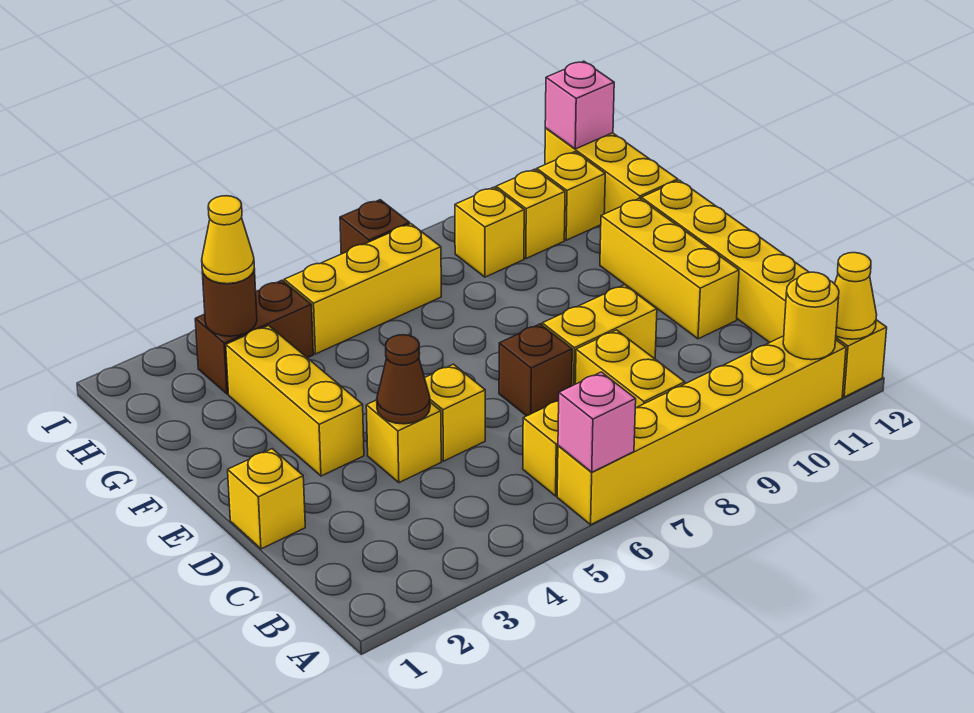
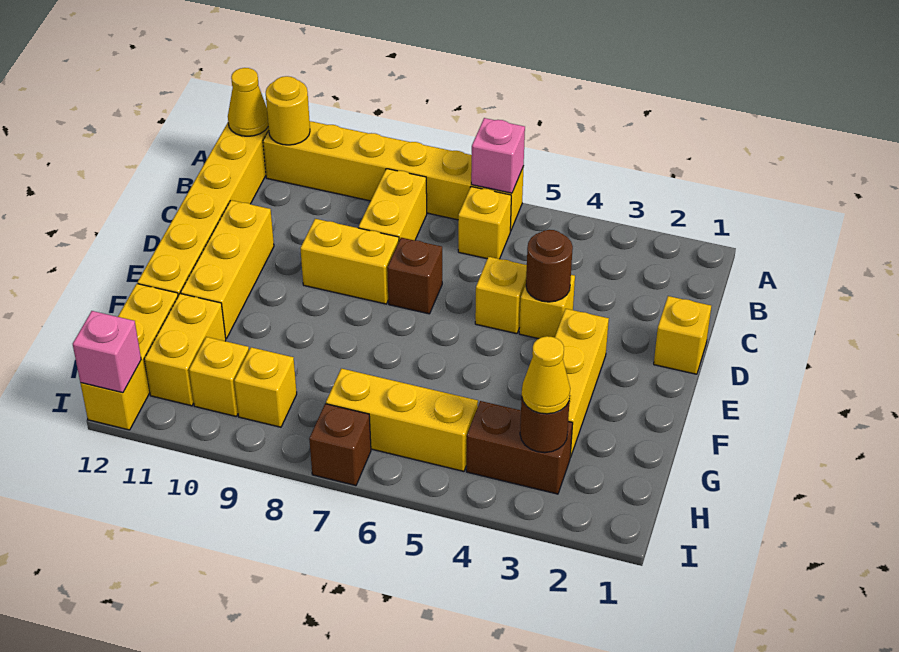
brown cone D4 level 2 -> brown round brick D4 level 2
yellow brick H11 level 1 -> yellow brick G11:H11 level 1

